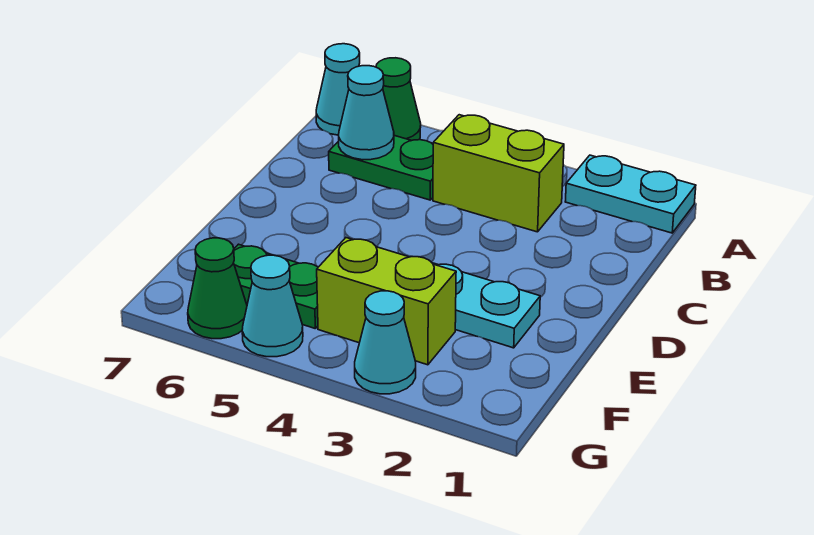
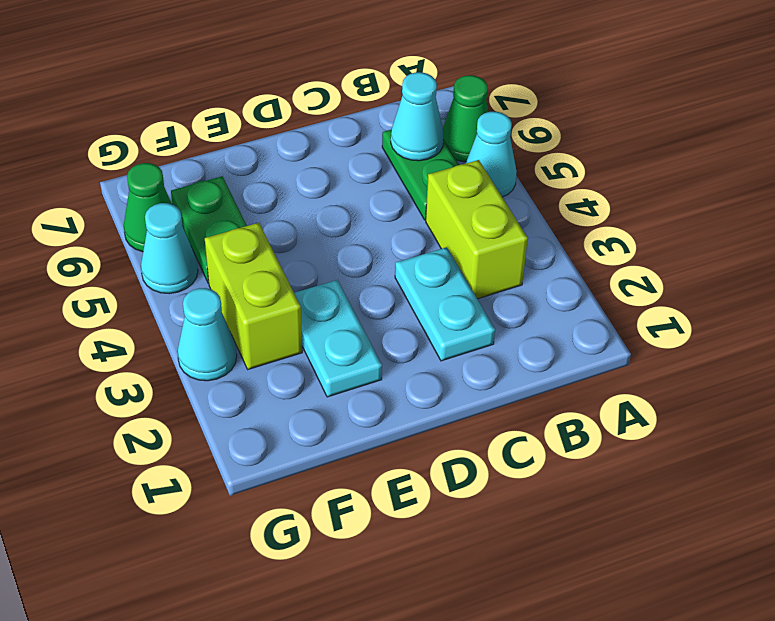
cyan plate A1:A2 level 1 -> cyan plate C2:C3 level 1
cyan cone A7 level 1 -> cyan cone A5 level 1

